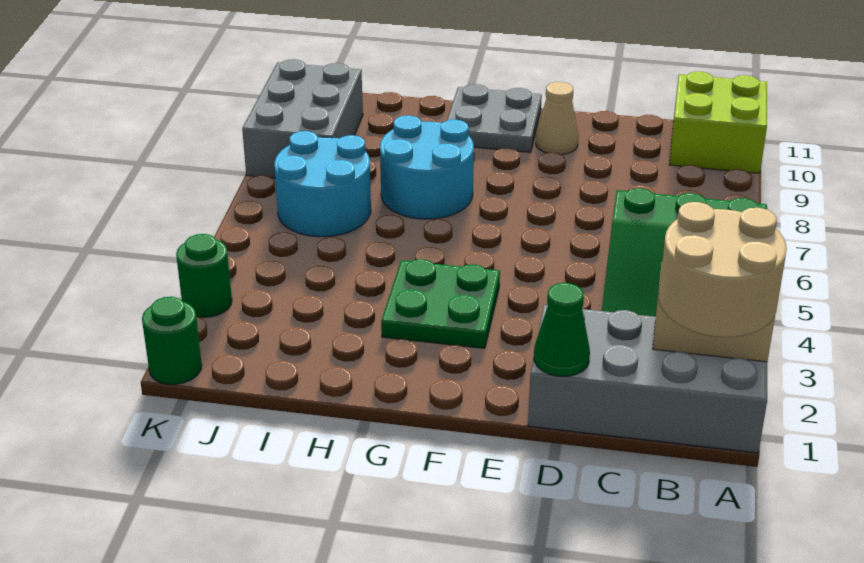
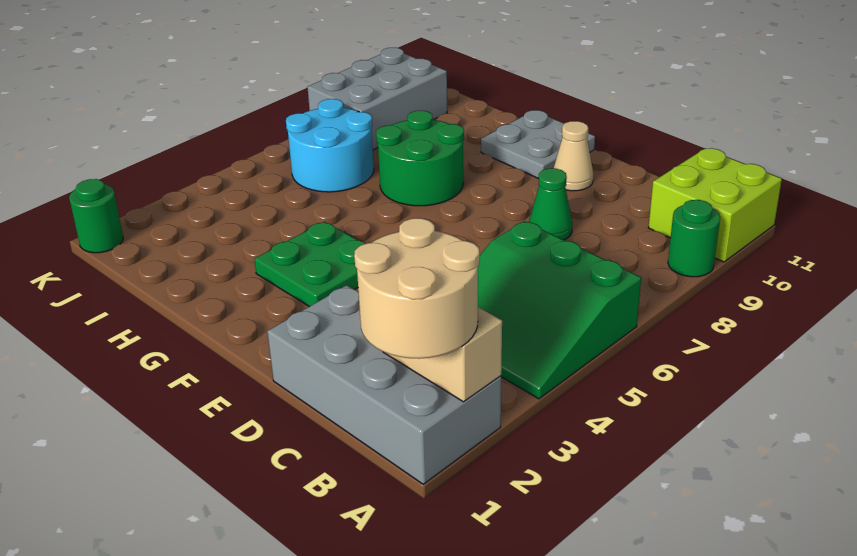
green cone D1 level 2 -> green cone D8 level 1
cyan round brick G7:H8 level 1 -> green round brick G7:H8 level 1
green round brick K3 level 1 -> green round brick A9 level 1

